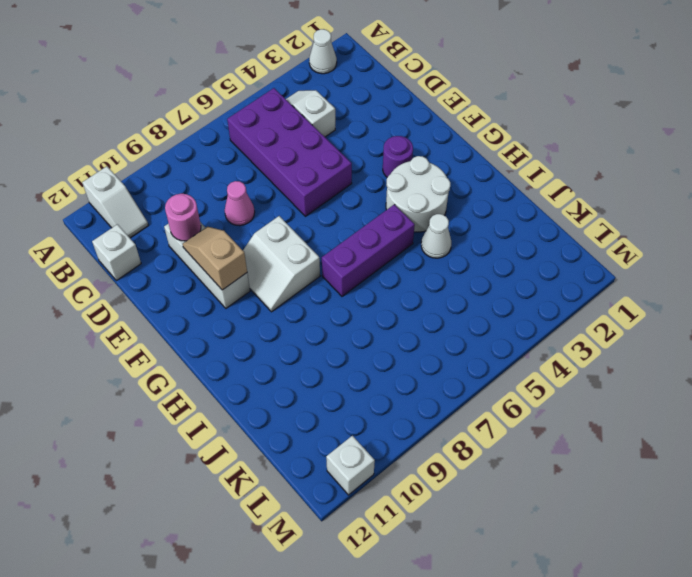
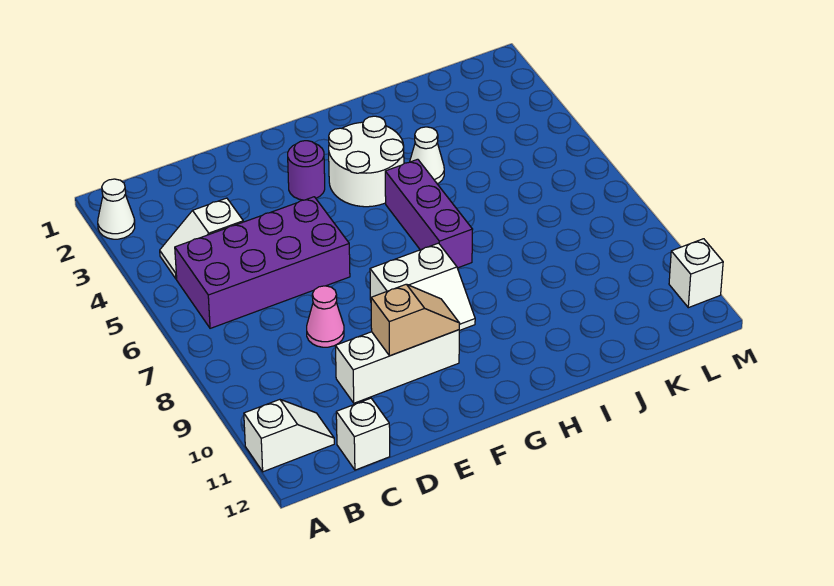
pink round brick D10 level 2 -> none
tan slope E10:F10 level 2 top F -> tan slope E10:F10 level 2 top E

